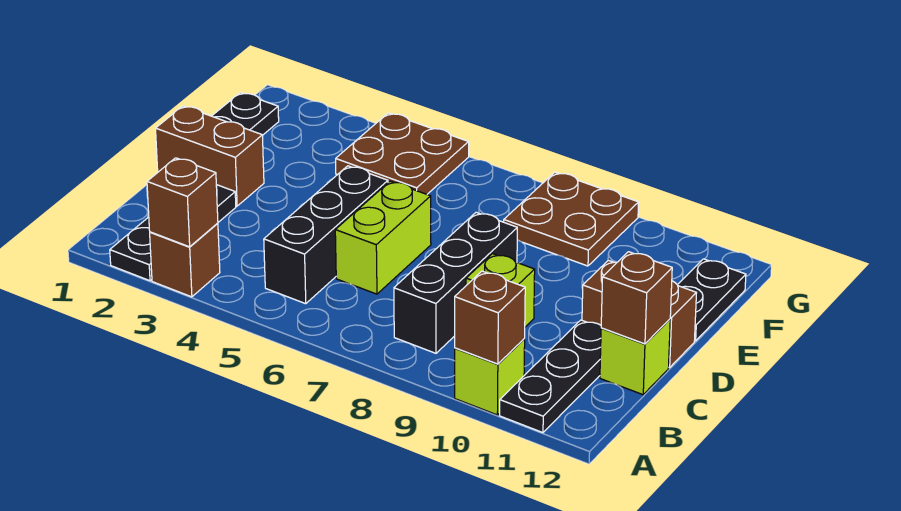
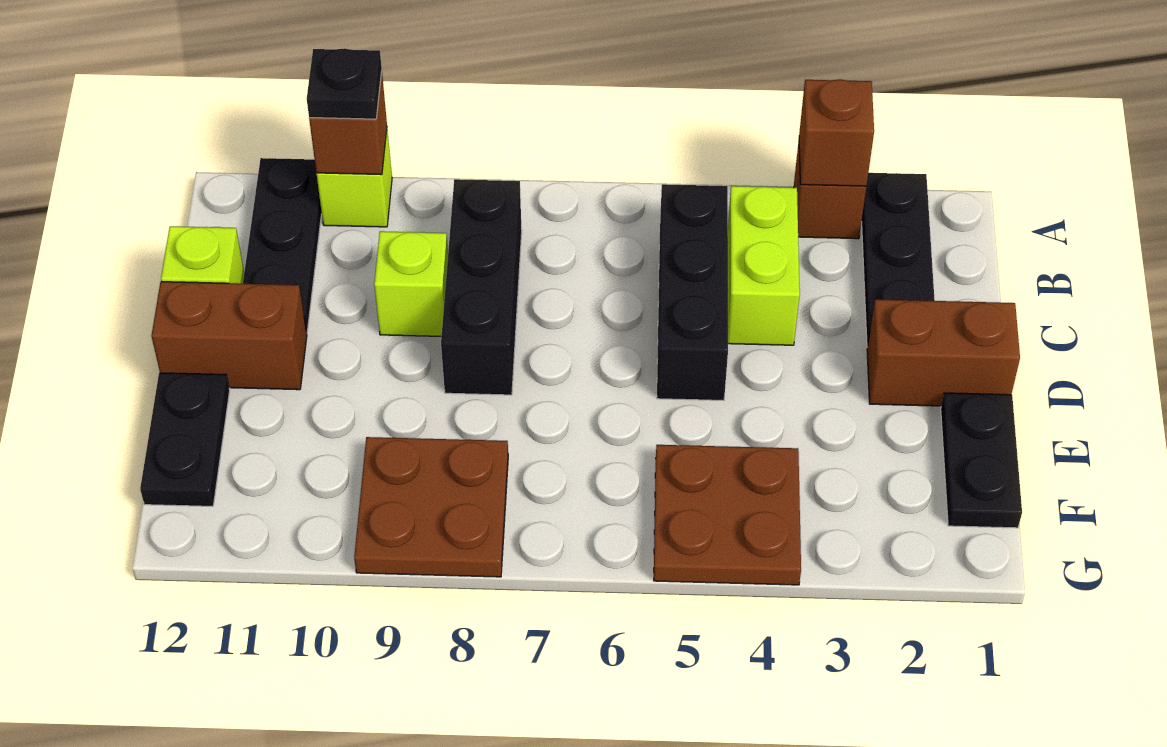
none -> black plate A10 level 3
lime brick C6:D6 level 1 -> lime brick B4:C4 level 1
brown brick C12 level 2 -> none

